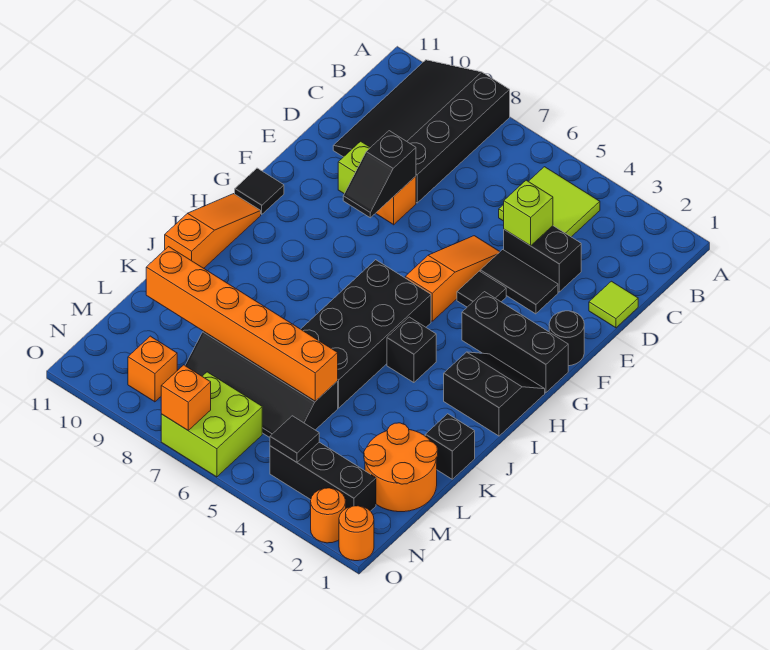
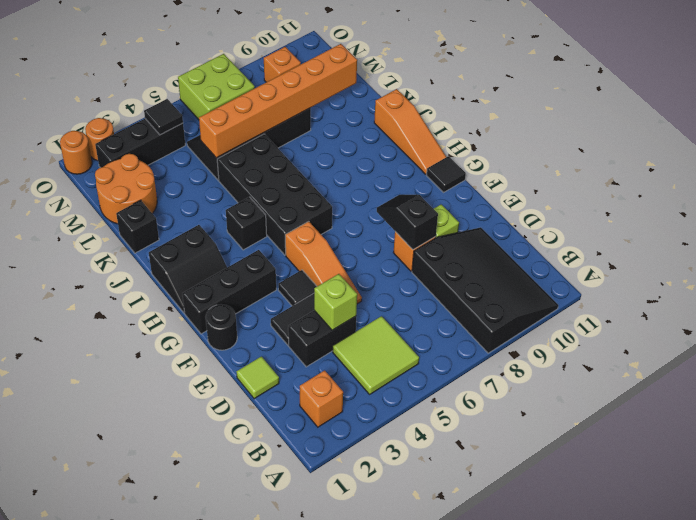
orange brick O7 level 2 -> orange brick B2 level 1

